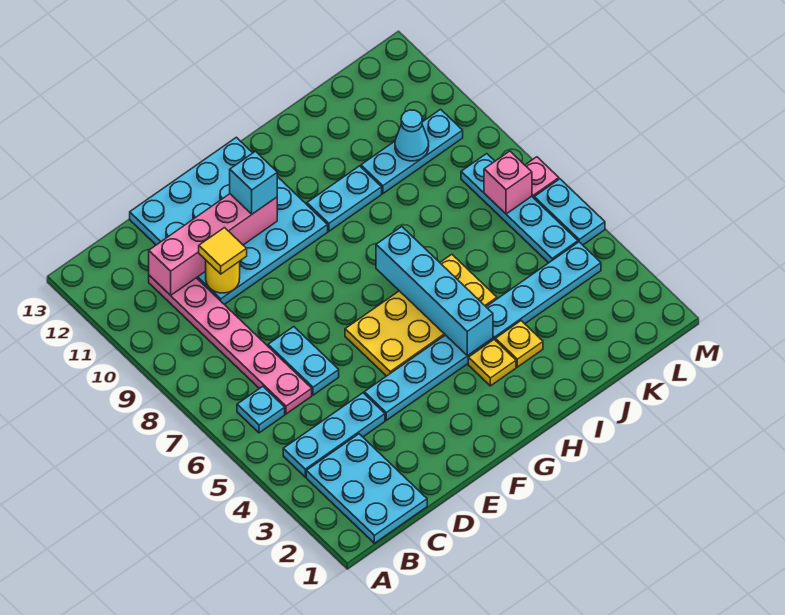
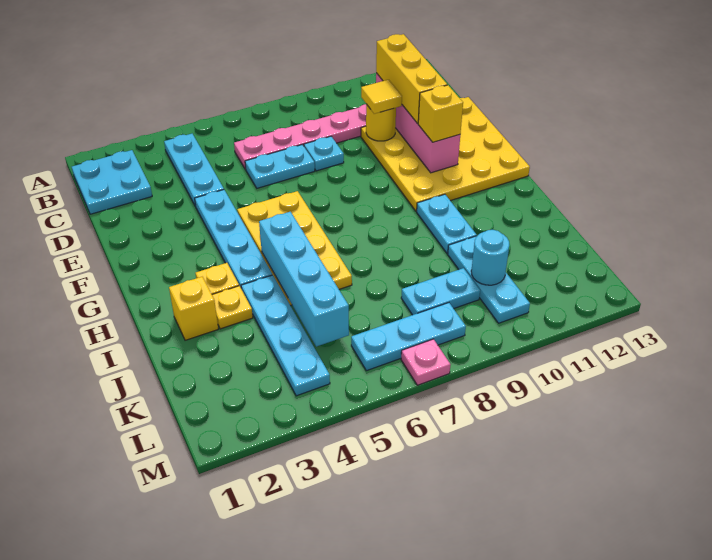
cyan plate B1:C3 level 1 -> cyan plate B1:C2 level 1
cyan plate B6 level 1 -> cyan plate D8 level 1
none -> yellow brick C11:E11 level 3
cyan plate D10:G13 level 1 -> yellow plate D10:G13 level 1
cyan brick F11 level 3 -> yellow brick F11 level 3
cyan brick H4:H7 level 2 -> cyan brick H5:K5 level 2
none -> yellow brick I2 level 1
cyan cone K10 level 2 -> cyan round brick K10 level 2
cyan plate L5:L8 level 1 -> cyan plate L6:L8 level 1
pink brick L7 level 2 -> none
cyan plate M5:M6 level 1 -> cyan plate K8:K9 level 1

